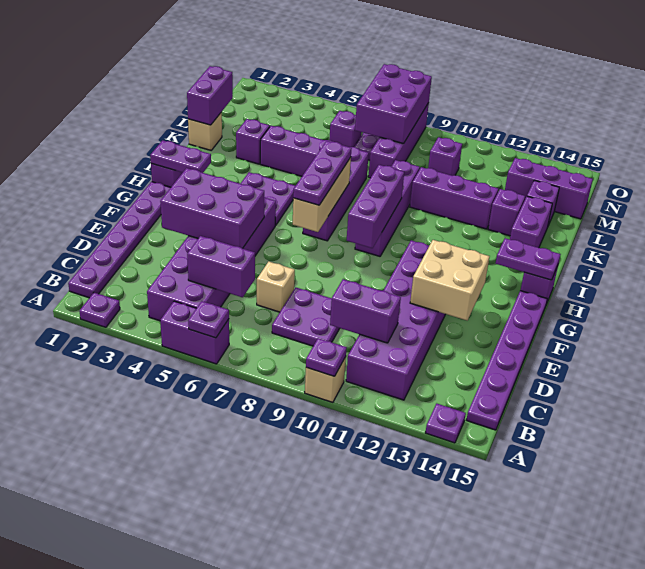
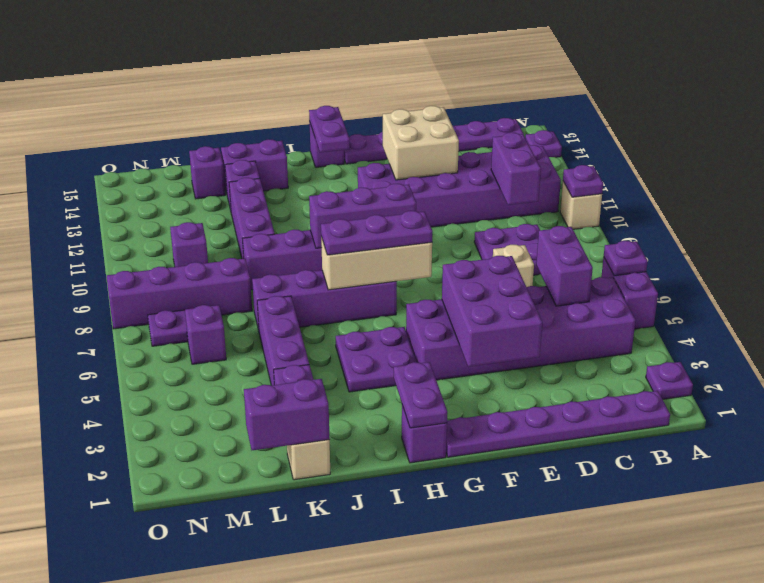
purple brick M7:O8 level 2 -> none
purple brick M13:M15 level 1 -> none

